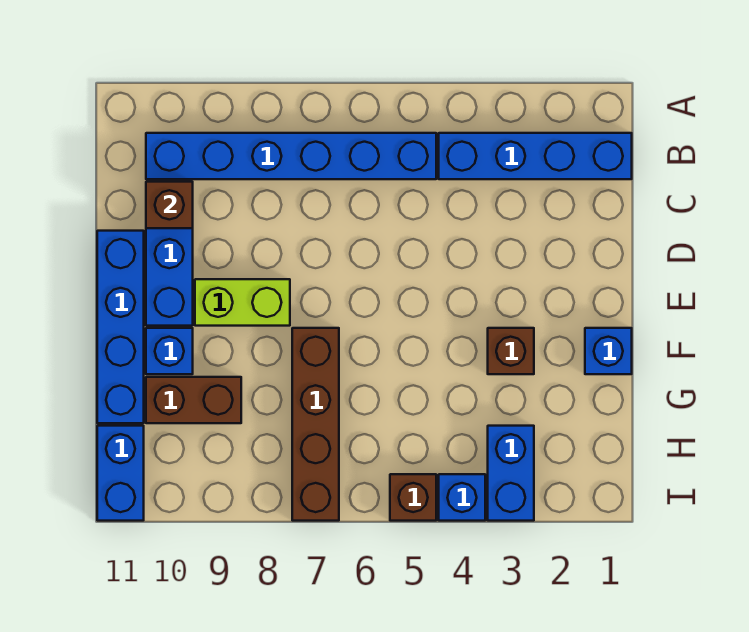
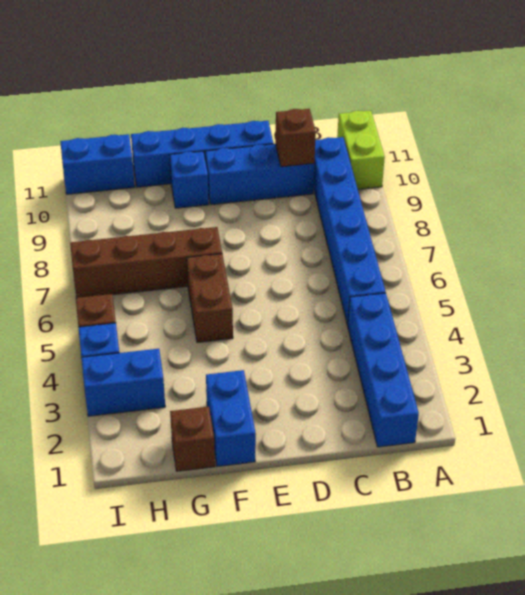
lime brick E8:E9 level 1 -> lime brick A10:A11 level 1
blue brick F1 level 1 -> blue brick F1:F2 level 1
brown brick F3 level 1 -> brown brick G1 level 1
brown brick G9:G10 level 1 -> brown brick F5:F6 level 1

